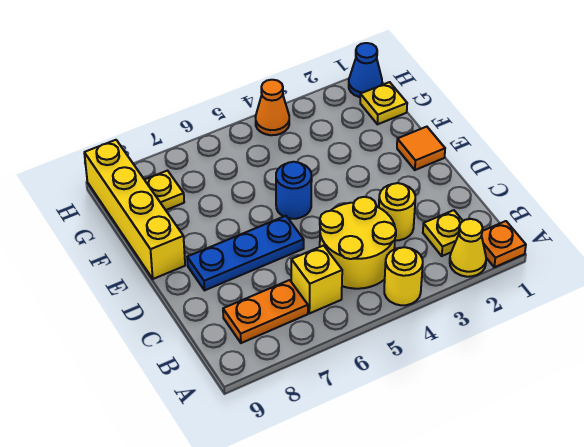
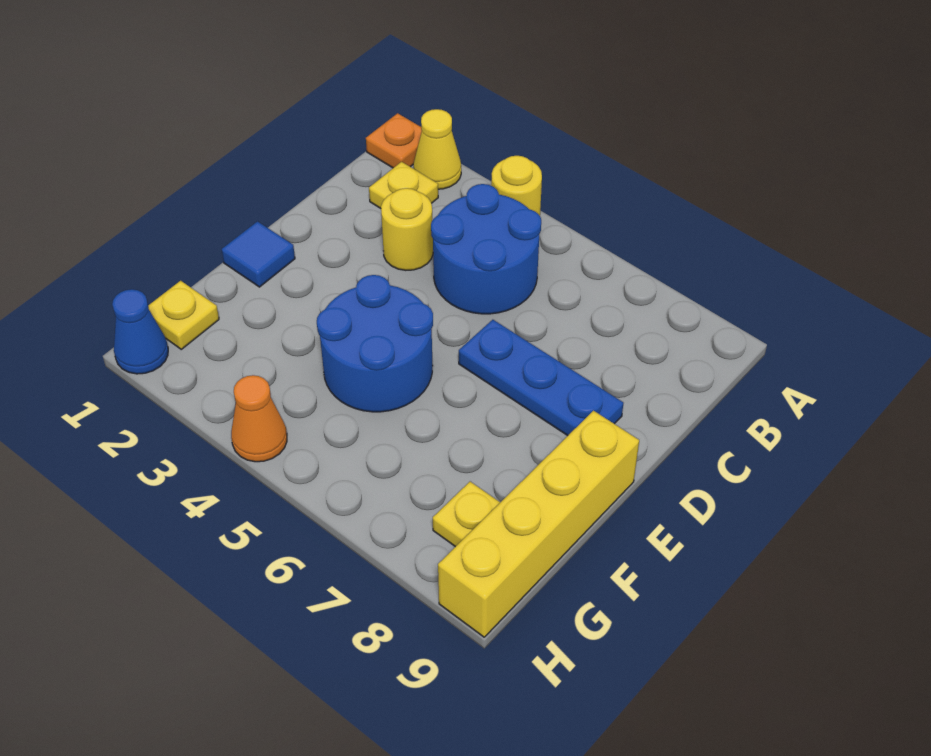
yellow round brick B4:C5 level 1 -> blue round brick B4:C5 level 1
yellow brick B6 level 1 -> none
orange plate B7:B8 level 1 -> none
orange tile E1 level 1 -> blue tile E1 level 1
blue round brick E5 level 1 -> blue round brick E4:F5 level 1

